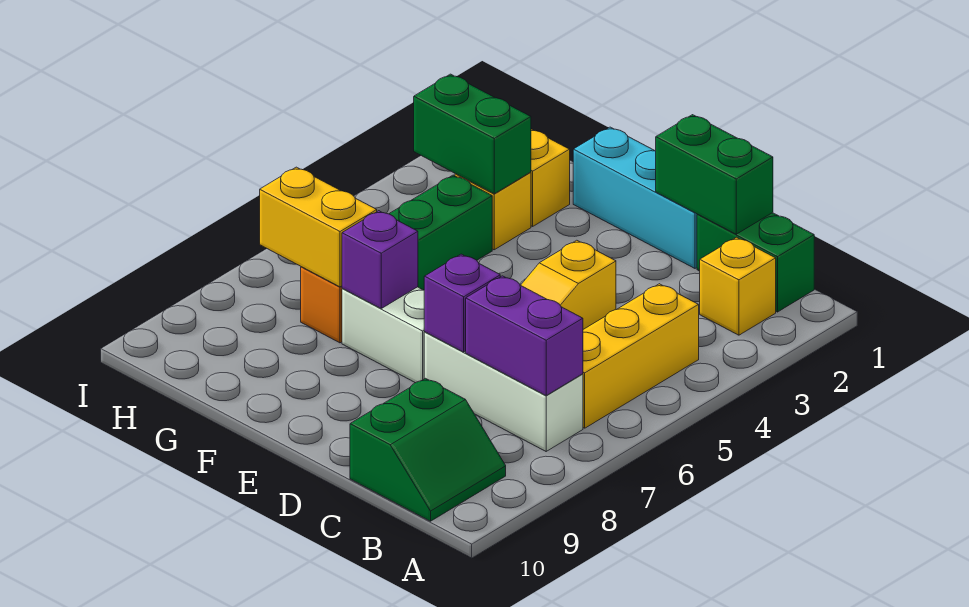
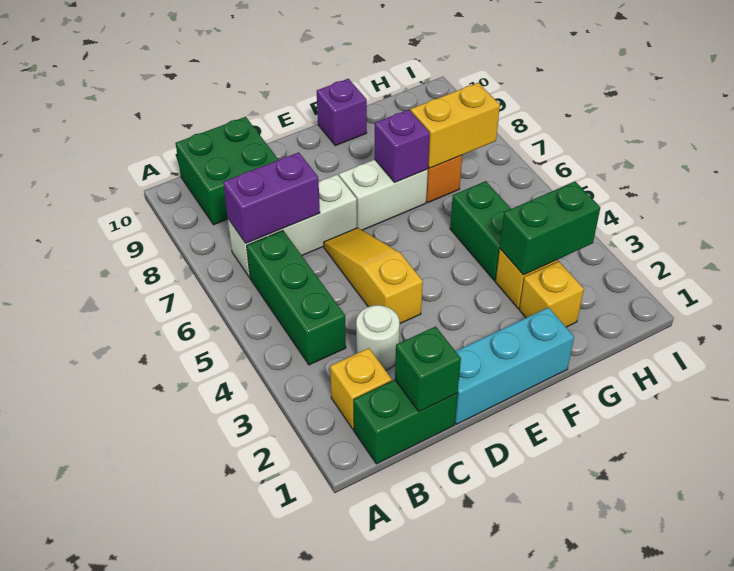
yellow brick B4:B6 level 1 -> green brick B4:B6 level 1
green slope B9:C10 level 1 top C -> green brick B9:C10 level 1
green brick C1:D1 level 2 -> green brick C1 level 2
none -> white round brick C3 level 1
purple brick D7 level 2 -> purple brick F10 level 1

